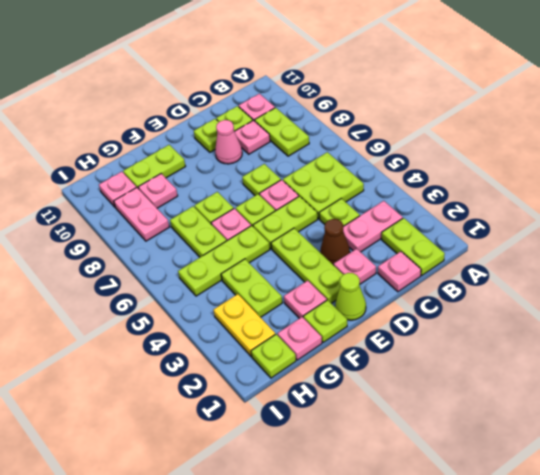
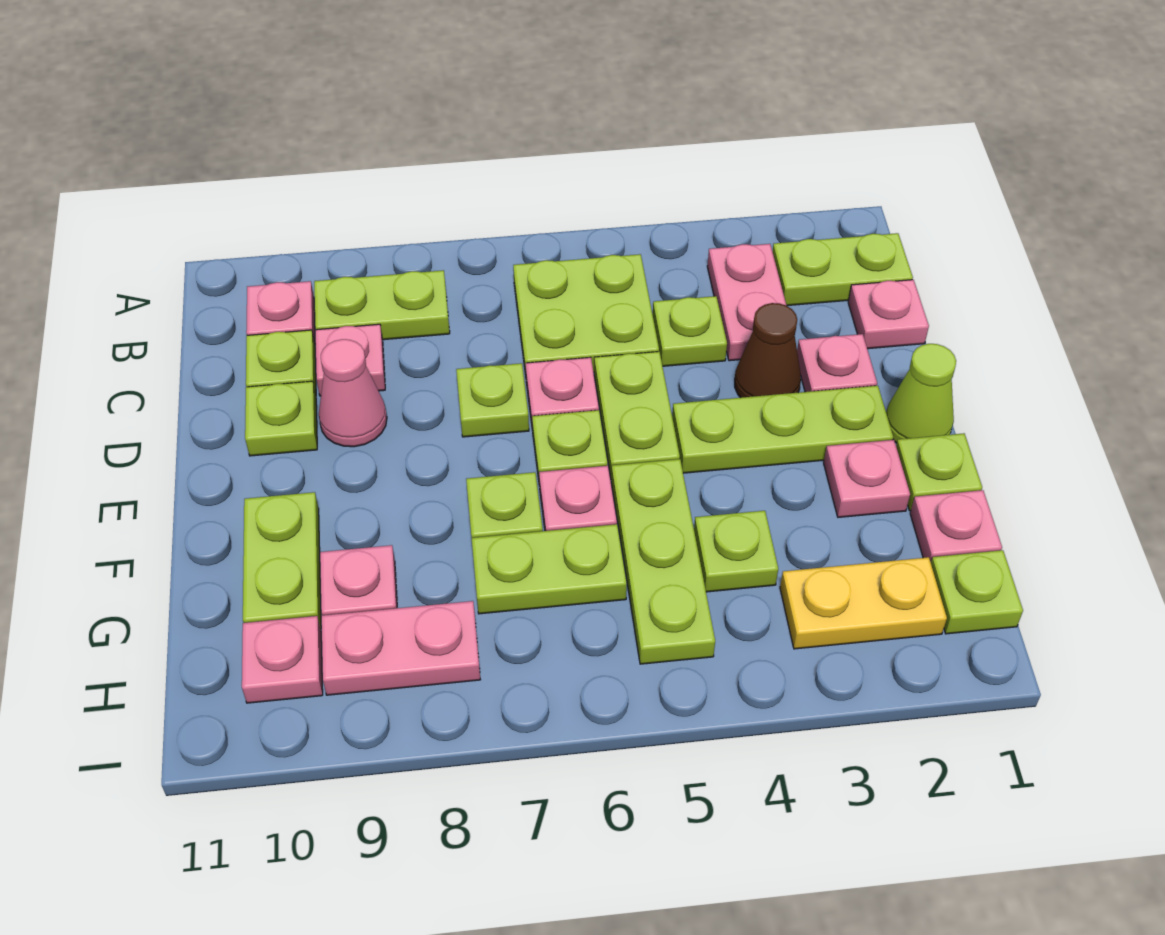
lime plate G3:G4 level 1 -> lime plate G4 level 1

